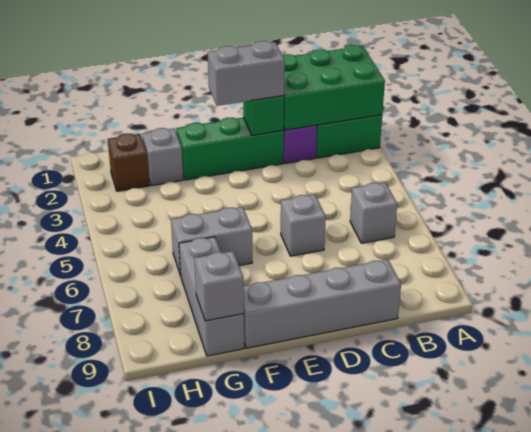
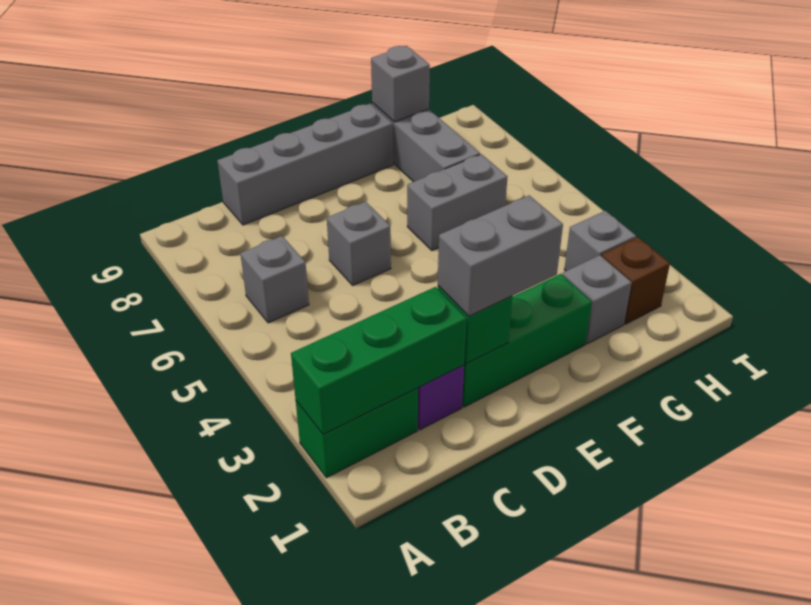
green brick A1:C2 level 2 -> green brick A2:C2 level 2
none -> grey brick H3 level 1

